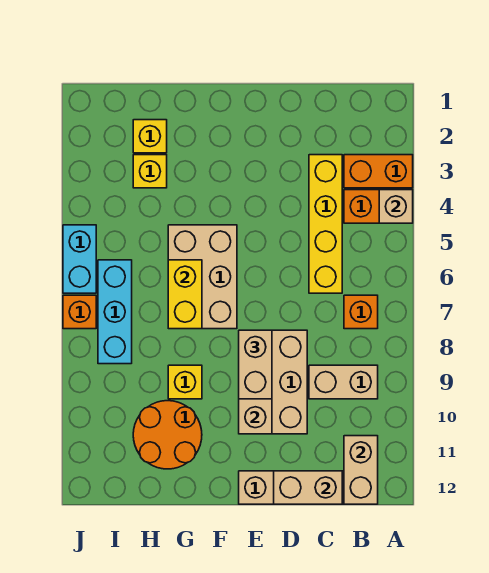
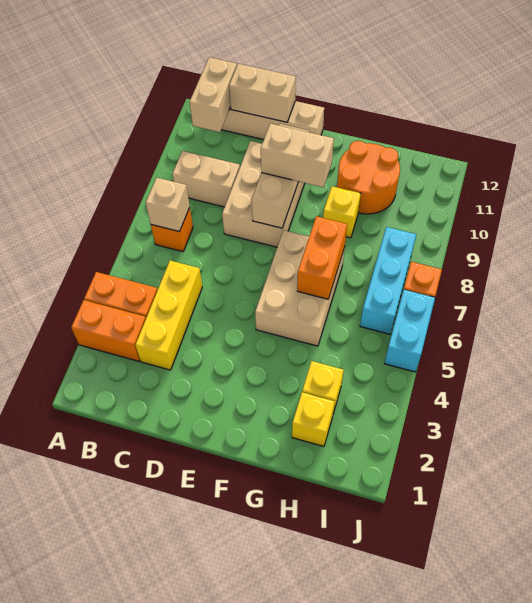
tan brick A4 level 2 -> tan brick B7 level 2
yellow brick C3:C6 level 1 -> yellow brick C3:C5 level 1
tan brick E8:E9 level 3 -> tan brick E9:F9 level 3
yellow brick G6:G7 level 2 -> orange brick G6:G7 level 2

